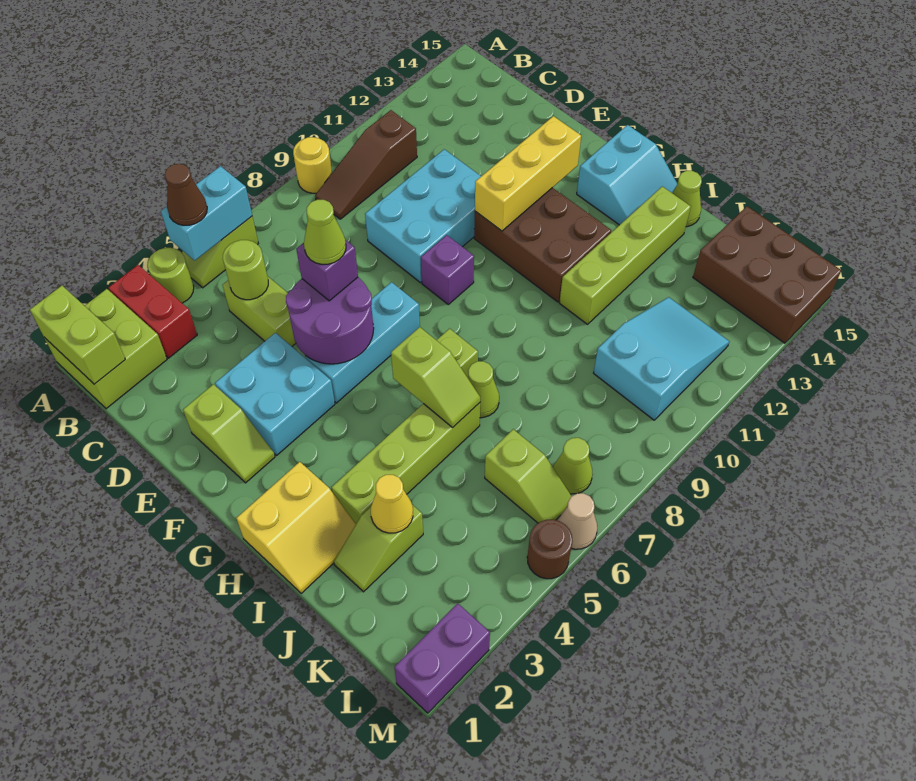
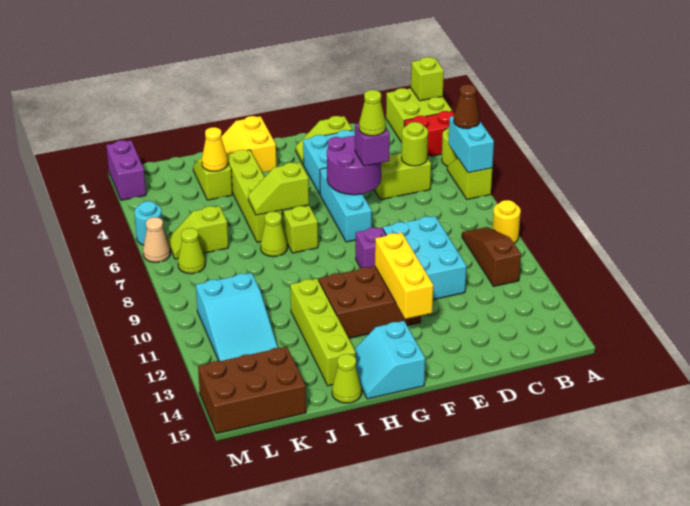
lime brick A1:B1 level 2 -> lime brick A1 level 2
brown round brick M5 level 1 -> cyan round brick M5 level 1

